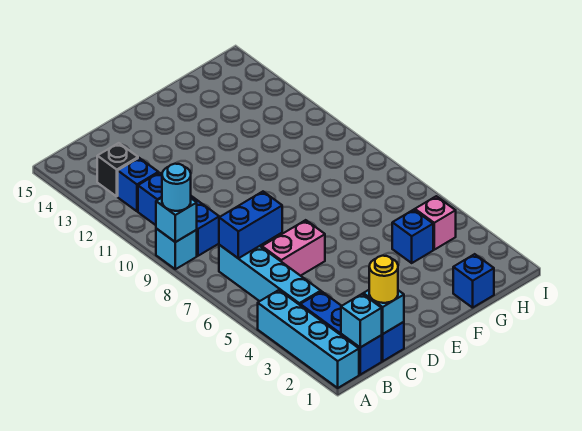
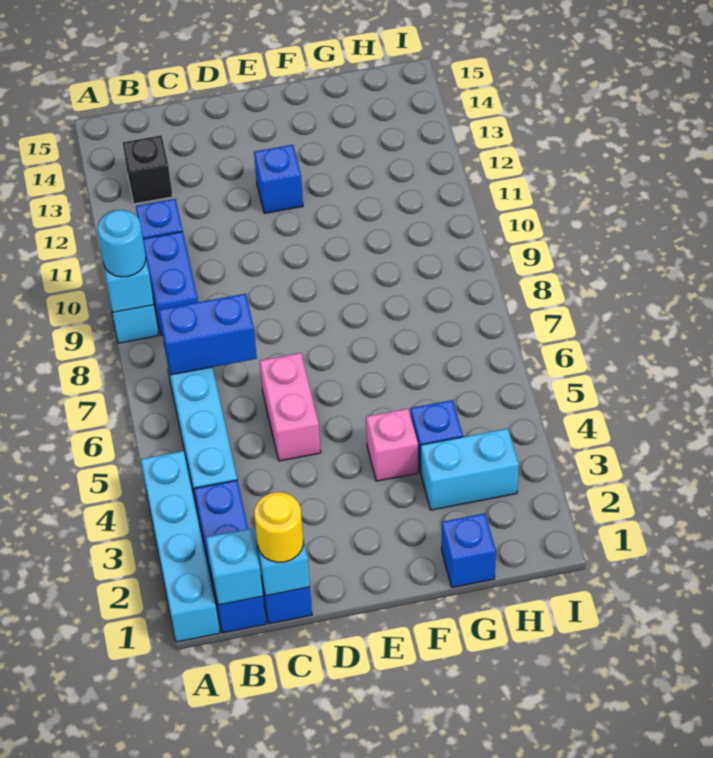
blue brick B12 level 1 -> blue brick E12 level 1
pink brick C6:D6 level 1 -> pink brick D5:D6 level 1
none -> cyan brick G3:H3 level 1
pink brick H4 level 1 -> pink brick F4 level 1

